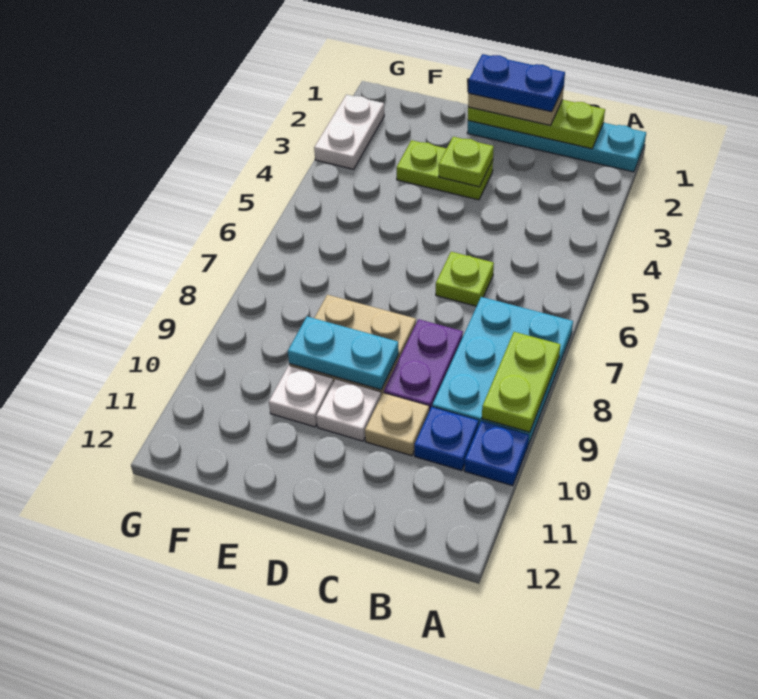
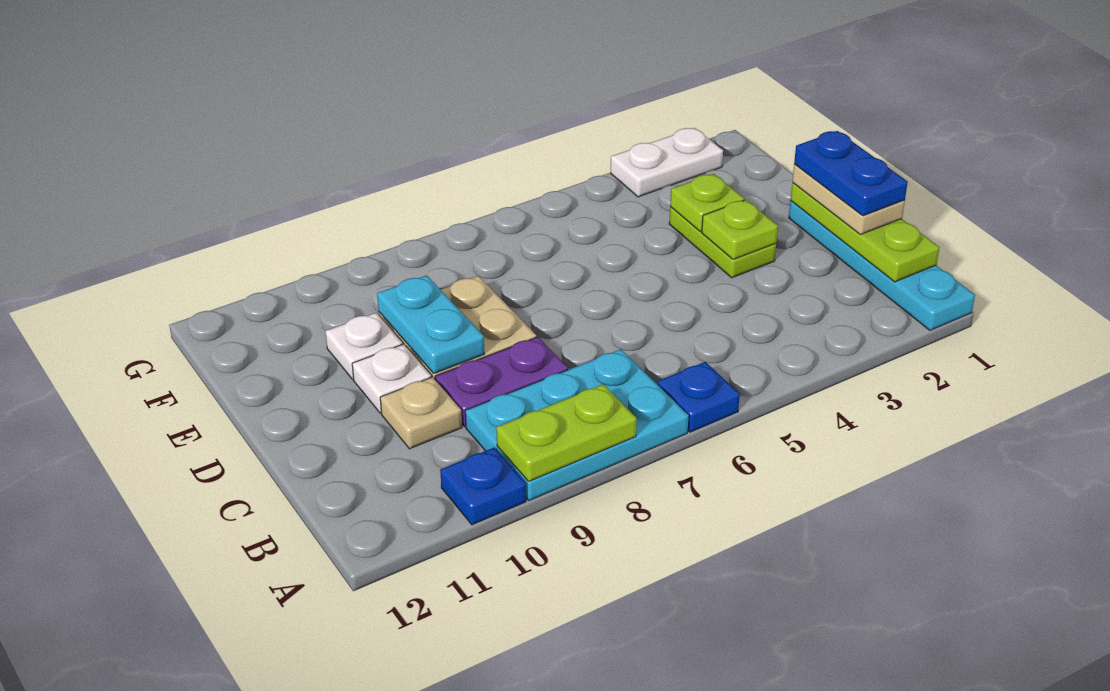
blue plate B10 level 1 -> blue plate A6 level 1
lime plate C6 level 1 -> lime plate E3 level 2

